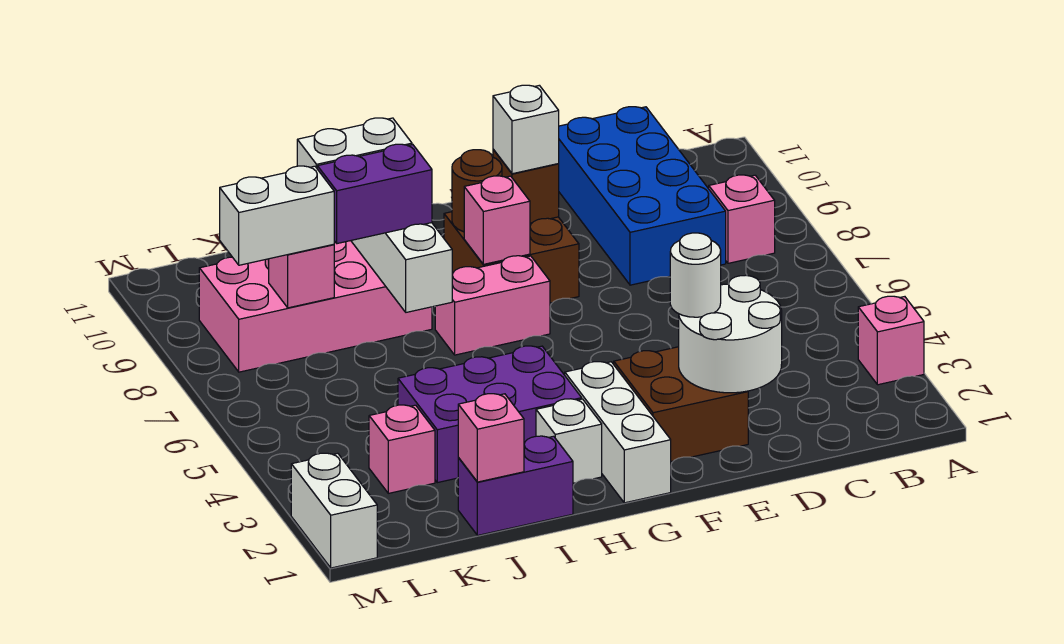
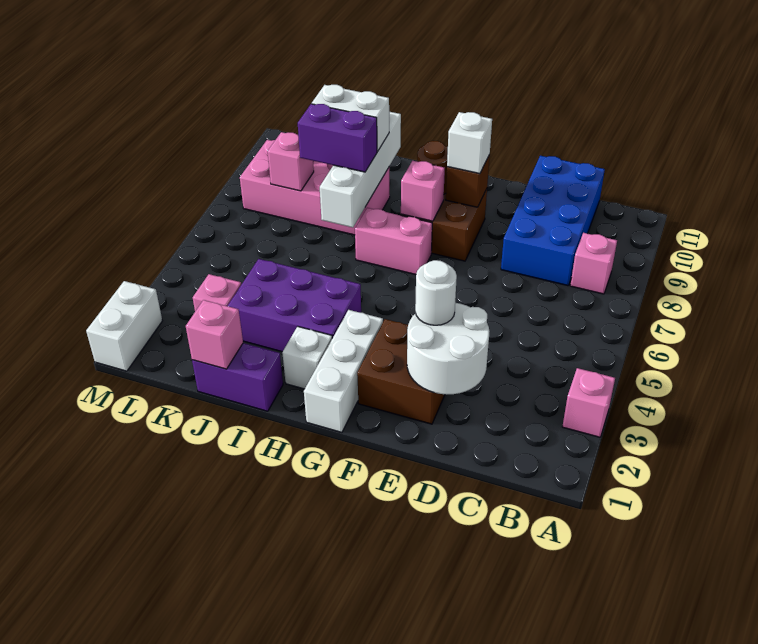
white brick K8:L8 level 3 -> none

